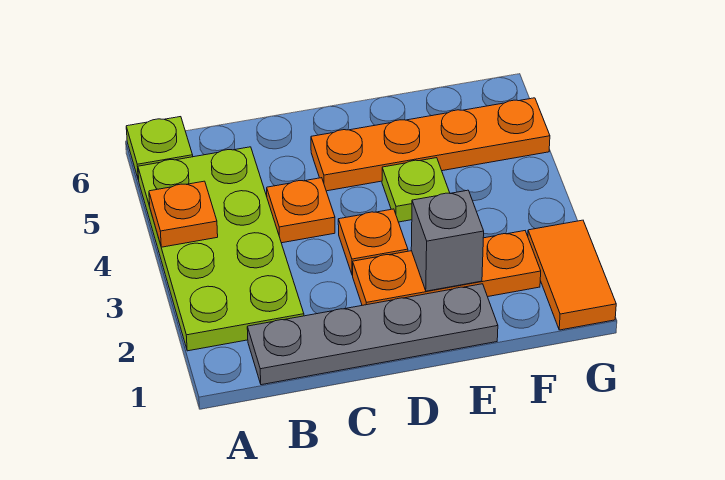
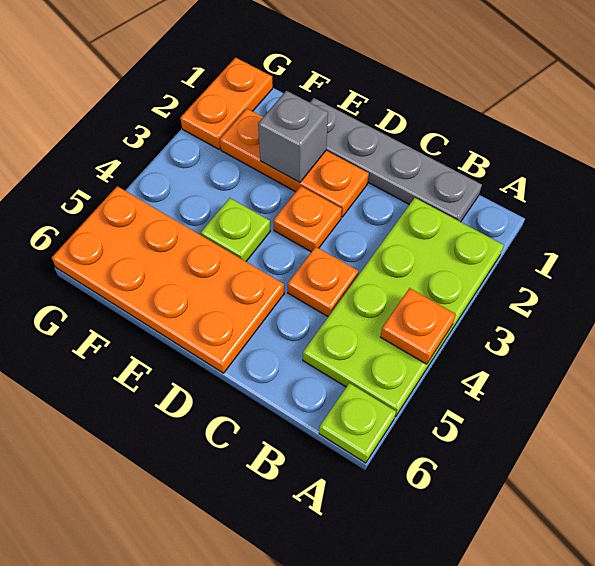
orange plate D5:G5 level 1 -> orange plate D5:G6 level 1
orange tile G1:G2 level 1 -> orange plate G1:G2 level 1

